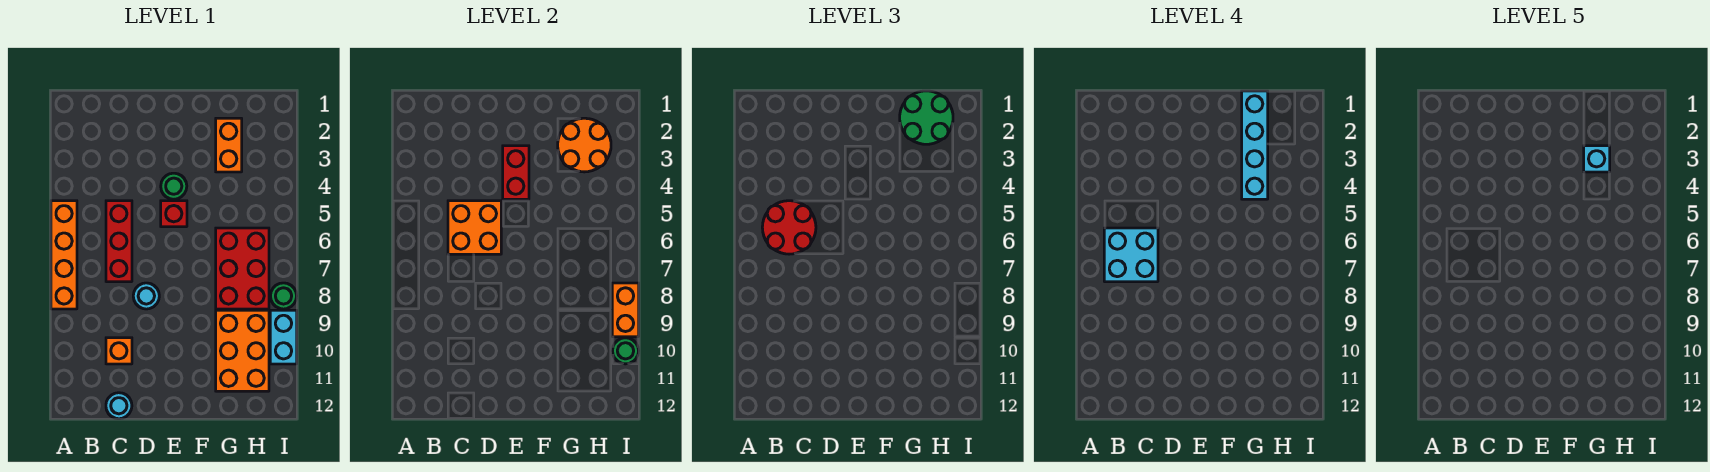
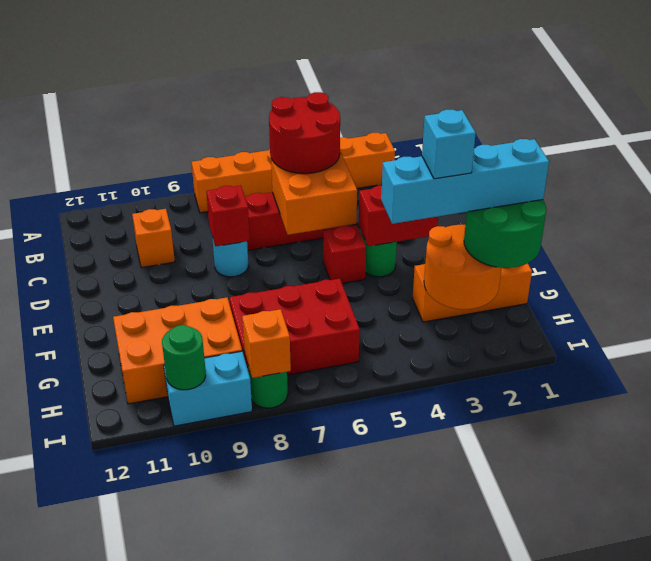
orange brick A5:A8 level 1 -> orange brick A3:A8 level 1
cyan brick B6:C7 level 4 -> none
cyan round brick C12 level 1 -> none
none -> red brick D8 level 2
orange brick G2:G3 level 1 -> orange brick G1:G3 level 1
orange brick I8:I9 level 2 -> orange brick I8 level 2

